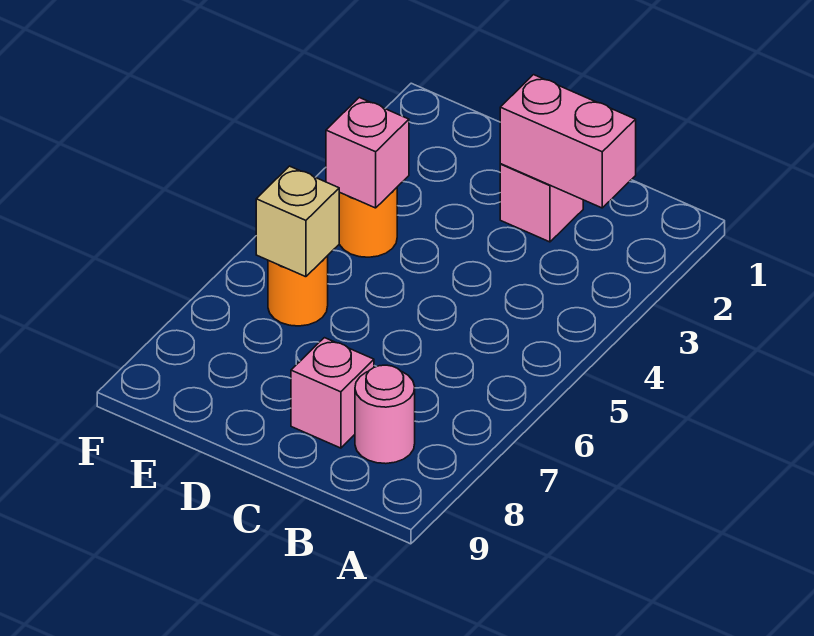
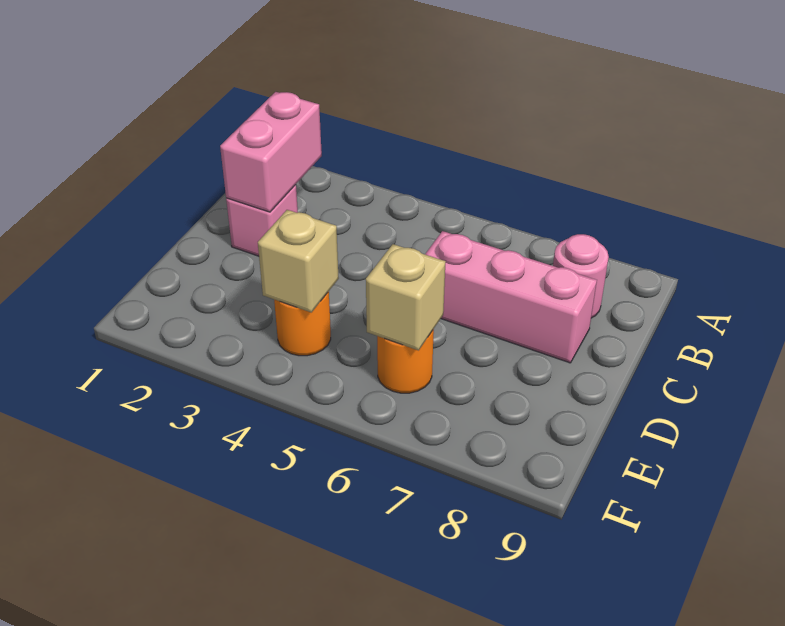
pink brick C8 level 1 -> pink brick C6:C8 level 1
pink brick E4 level 2 -> tan brick E4 level 2

